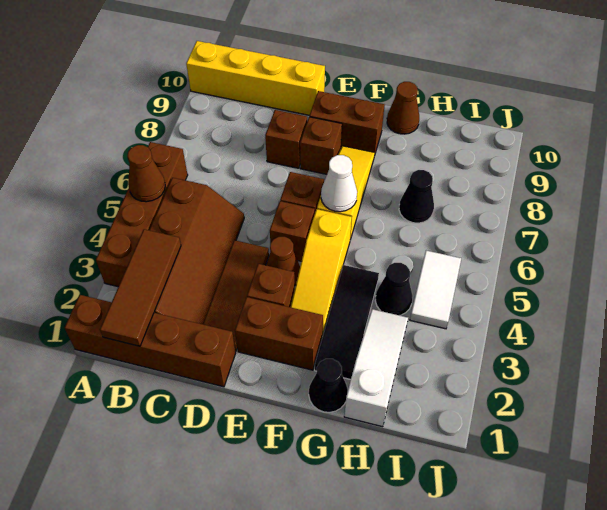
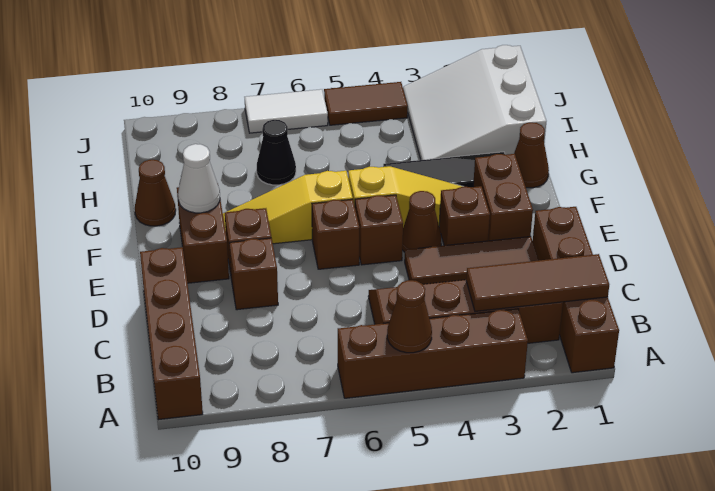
yellow brick A10:D10 level 1 -> brown brick A10:D10 level 1
white cone F6 level 2 -> white cone F9 level 2
black cone G1 level 1 -> brown cone G1 level 1
white slope H1:H3 level 1 top 1 -> white slope H1:J3 level 1 top 1
black cone H4 level 1 -> none
white tile I4:I5 level 1 -> white tile J6:J7 level 1
none -> brown tile J4:J5 level 1

